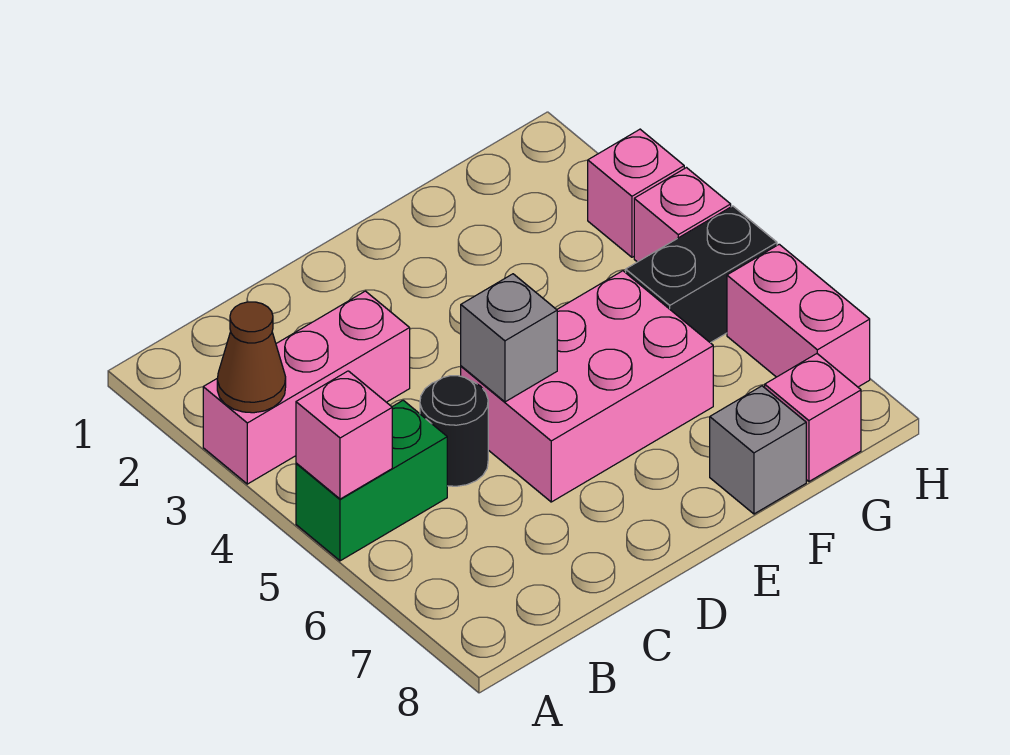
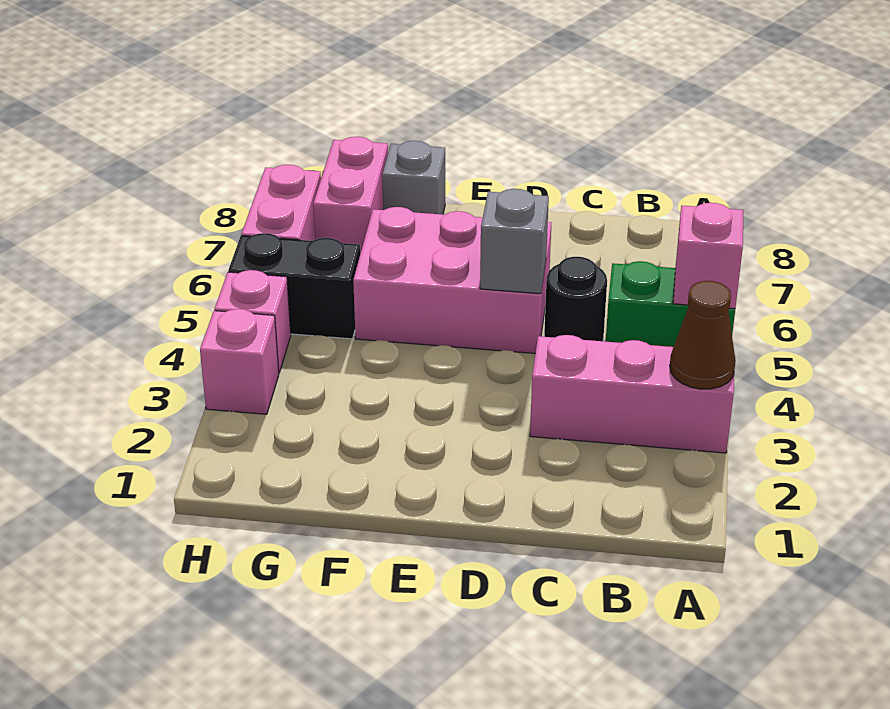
pink brick G8 level 1 -> pink brick G7:G8 level 1

